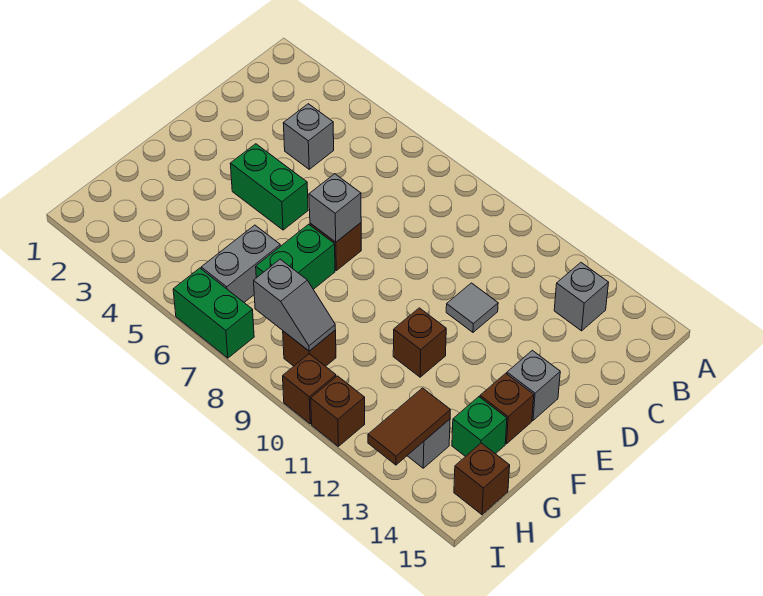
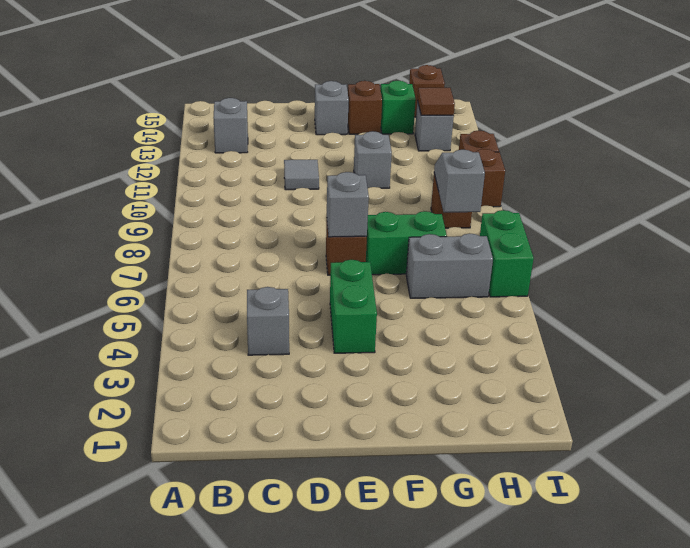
brown brick F11 level 1 -> grey brick F11 level 1
brown tile H13:I13 level 2 -> brown tile H13 level 2

